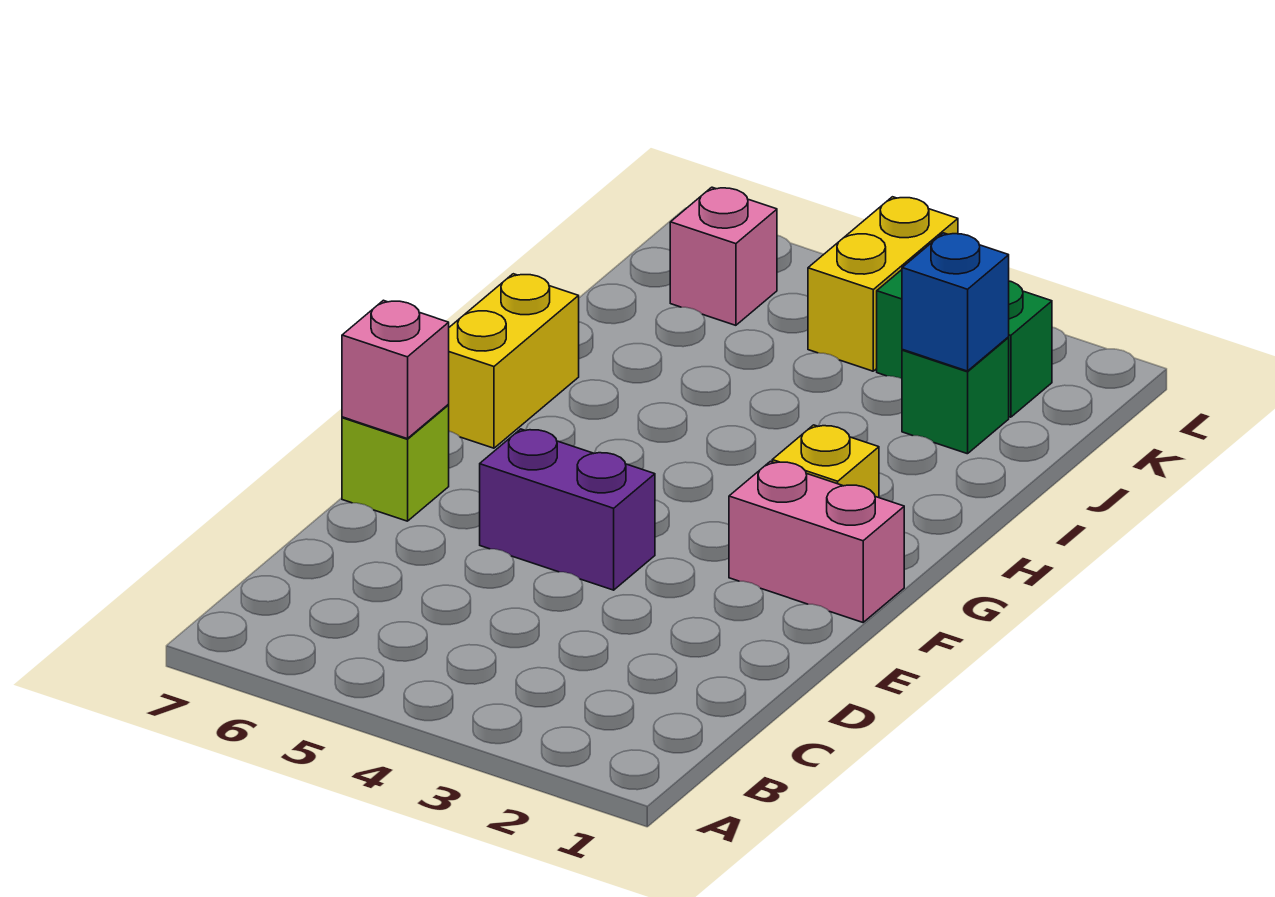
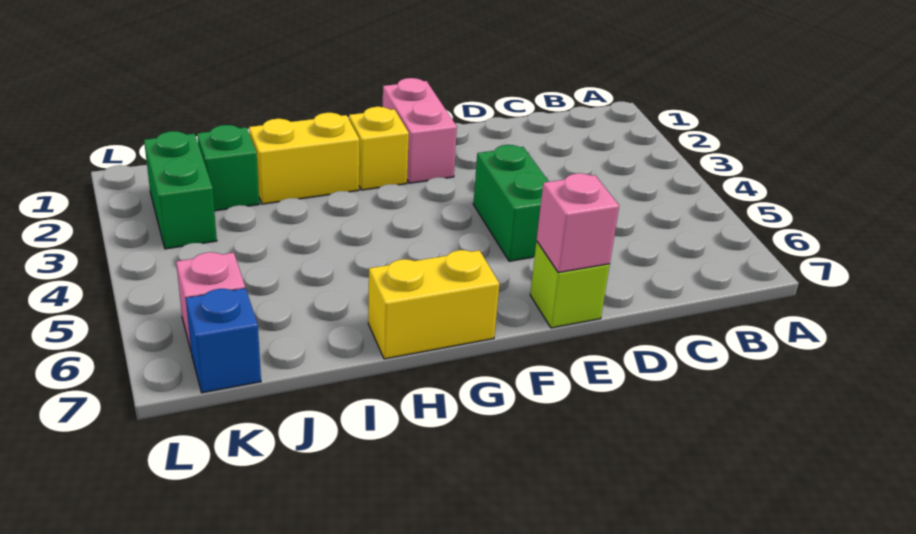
purple brick E4:E5 level 1 -> green brick E4:E5 level 1
blue brick J2 level 2 -> blue brick K7 level 1
yellow brick K4:L4 level 1 -> yellow brick H2:I2 level 1

